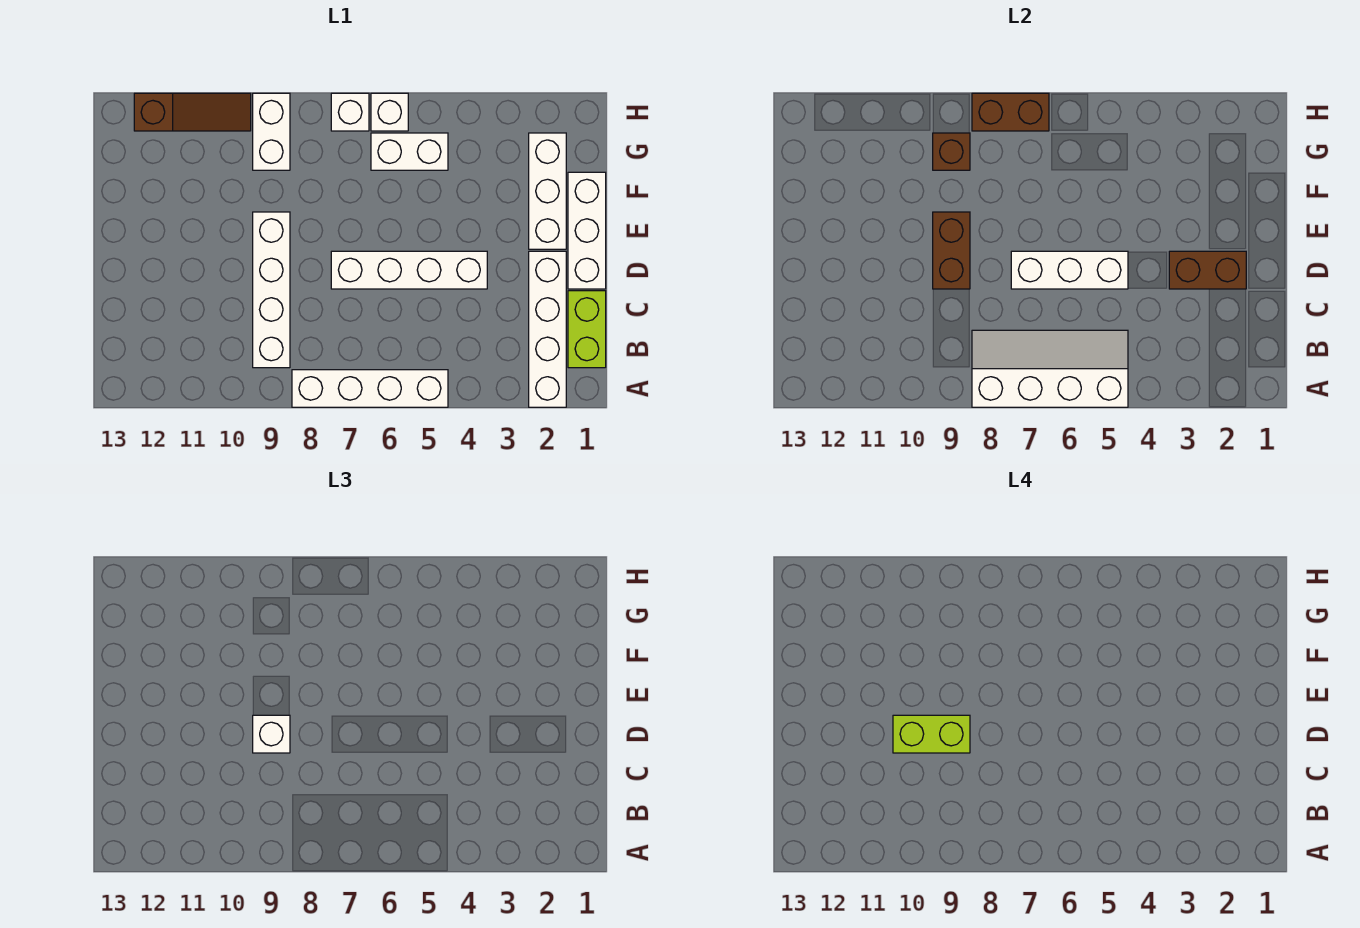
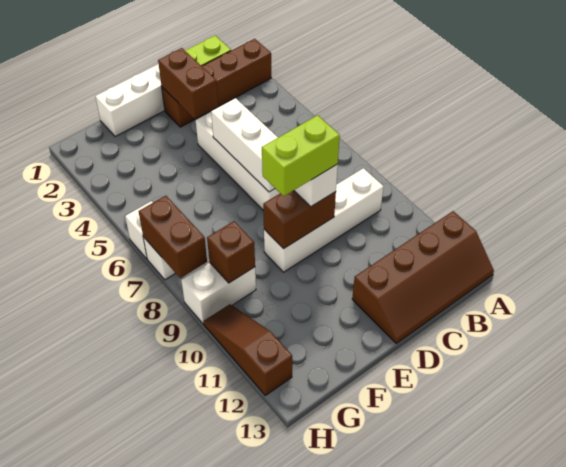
white brick A2:D2 level 1 -> brown brick A2:D2 level 1
white brick A5:A8 level 1 -> none
white slope A5:B8 level 2 top A -> none
none -> brown slope A12:D13 level 1 top 12
lime brick D9:D10 level 4 -> lime brick D9:E9 level 4
white brick E2:G2 level 1 -> none
white brick G5:G6 level 1 -> none

